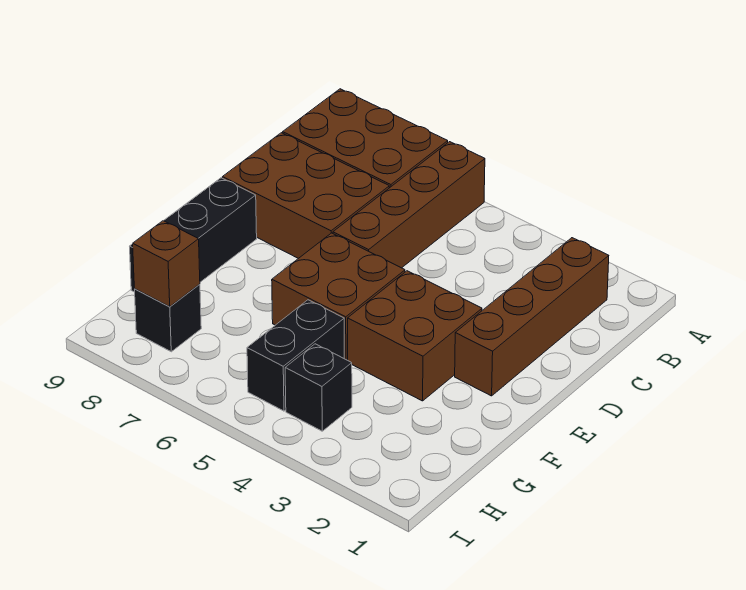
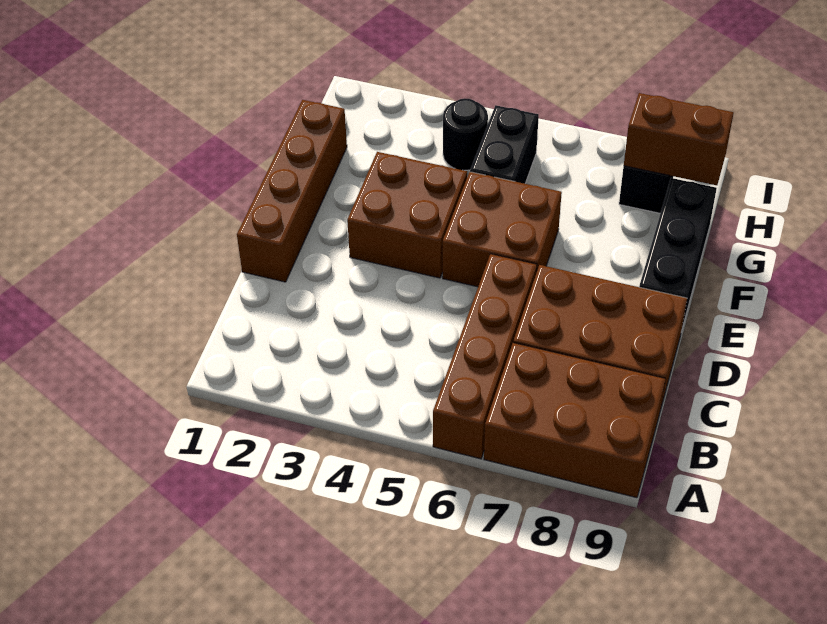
brown brick B2:E2 level 1 -> brown brick D1:G1 level 1
black brick H4 level 1 -> black round brick H4 level 1
brown brick H8 level 2 -> brown brick H8:H9 level 2

